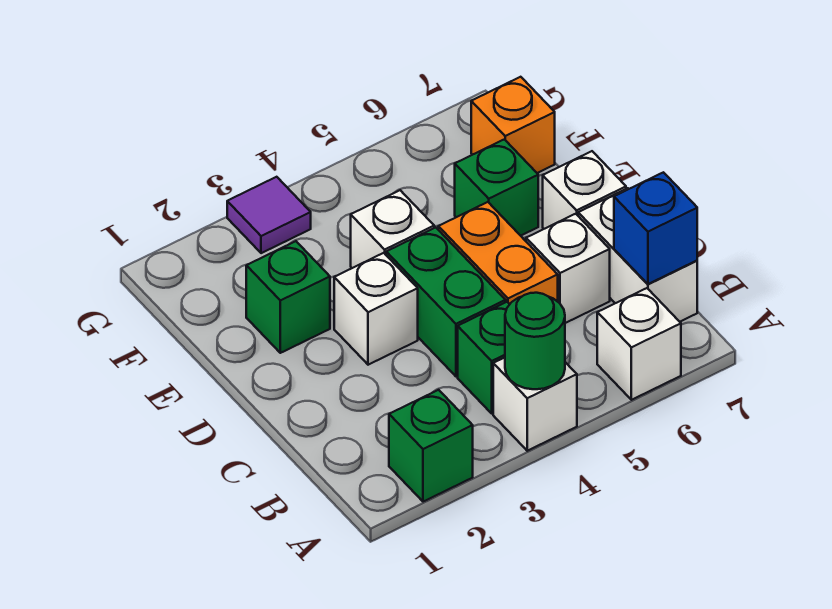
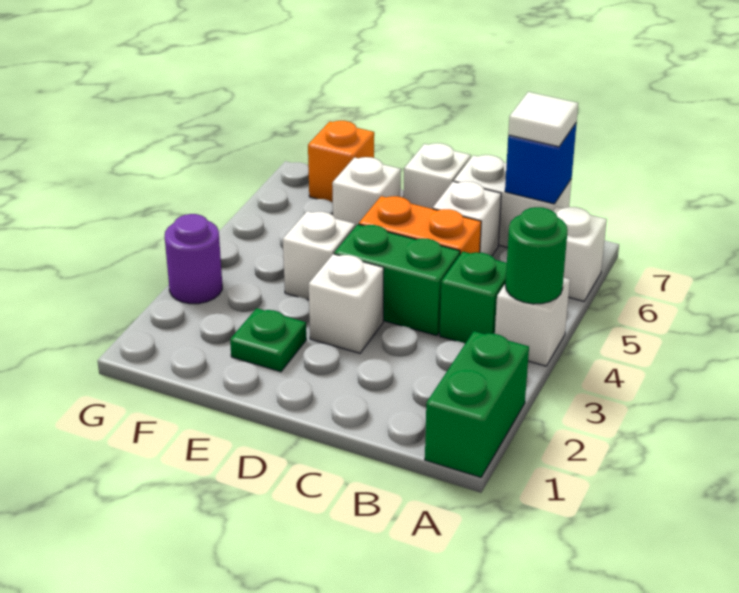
green brick A2 level 1 -> green brick A1:A2 level 1
none -> white tile B7 level 3
green brick E2 level 1 -> green plate E2 level 1
green brick E6 level 1 -> white brick E6 level 1
purple tile G3 level 1 -> purple round brick G3 level 1

